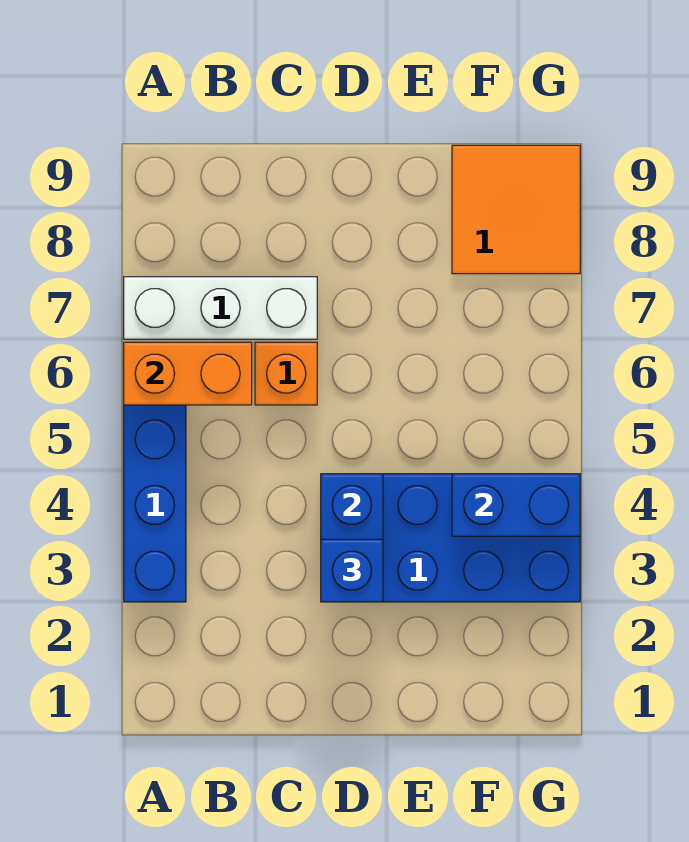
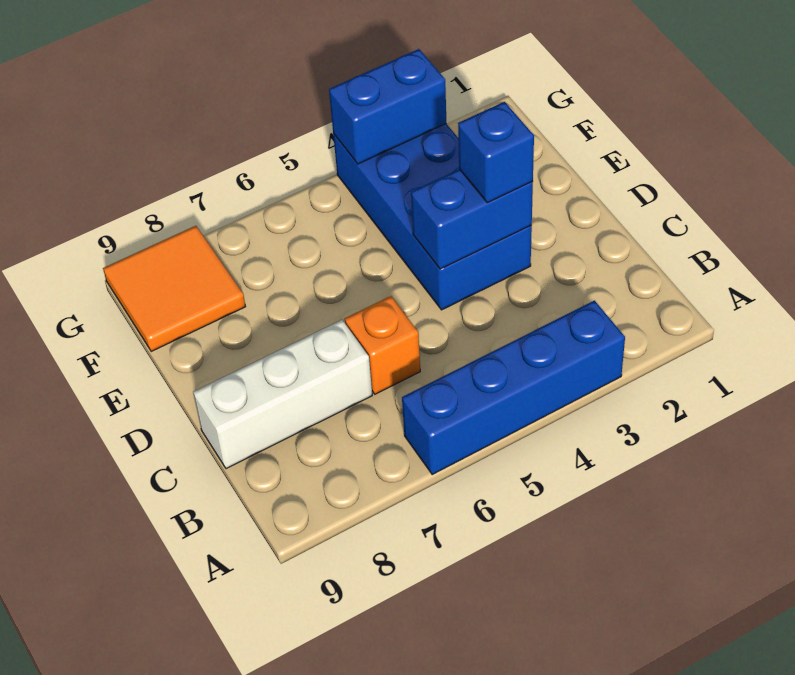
orange brick A6:B6 level 2 -> none
white brick A7:C7 level 1 -> white brick C7:C9 level 1
blue brick F4:G4 level 2 -> blue brick G3:G4 level 2

